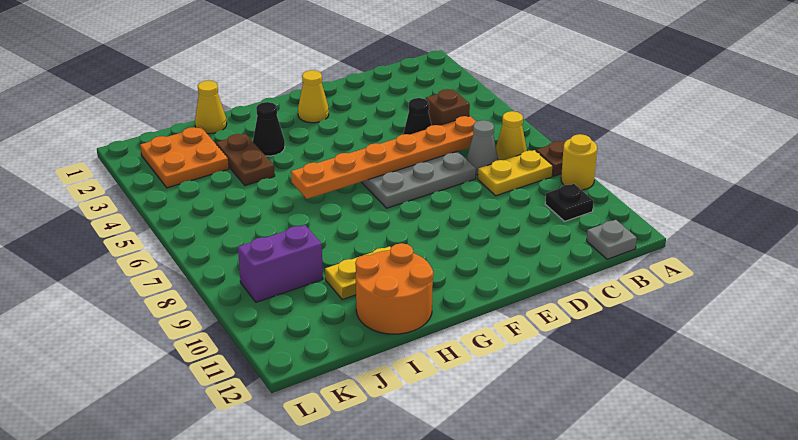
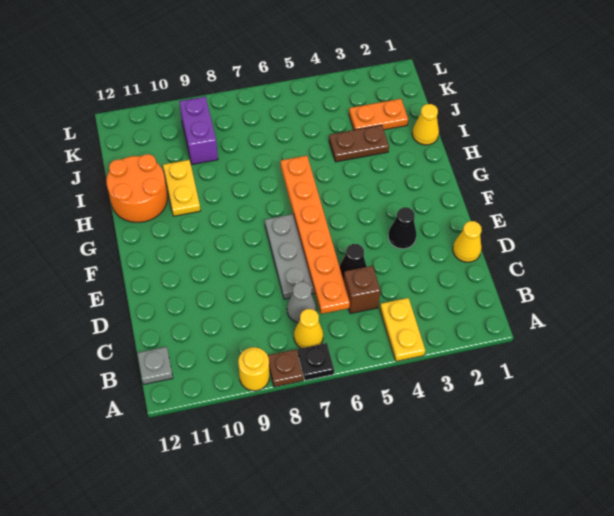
yellow plate B8:C8 level 1 -> yellow plate A4:B4 level 1
black plate B10 level 1 -> black plate A7 level 1
yellow cone F2 level 1 -> yellow cone D1 level 1
black cone H3 level 1 -> black cone E3 level 1
orange plate J2:K3 level 1 -> orange plate J2:J3 level 1

